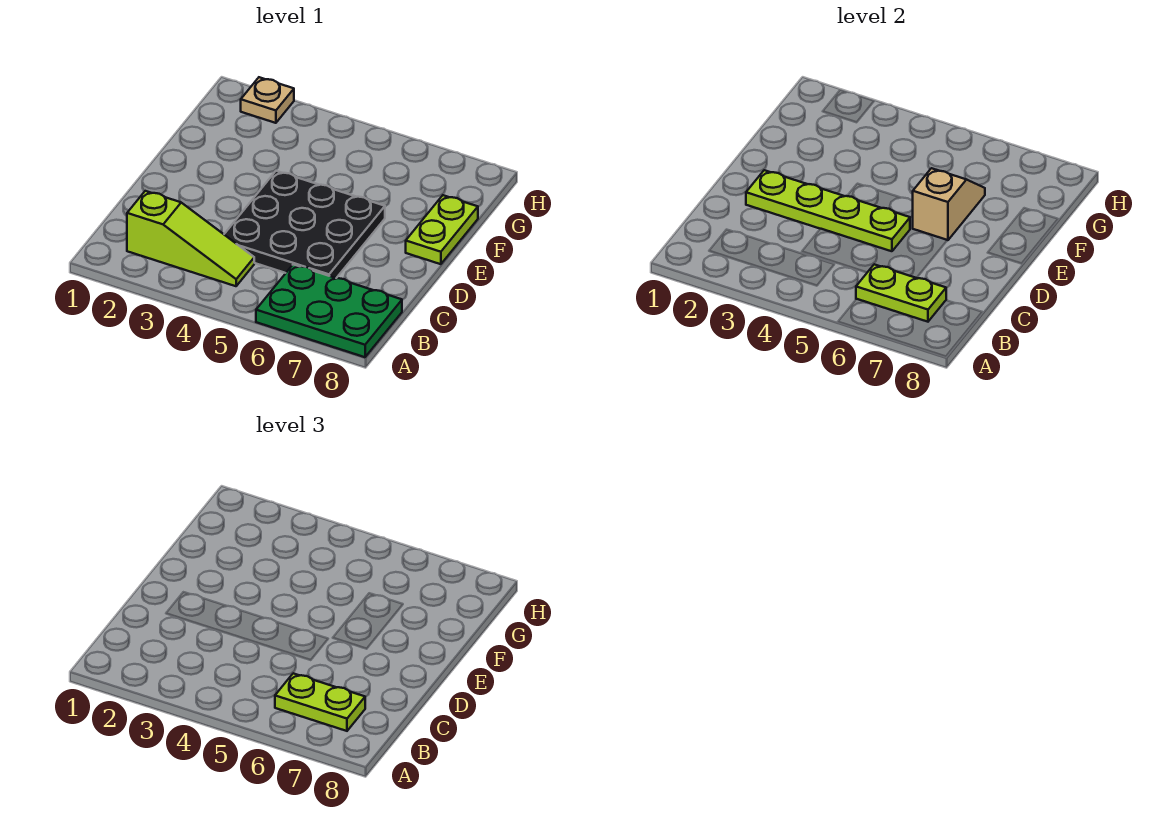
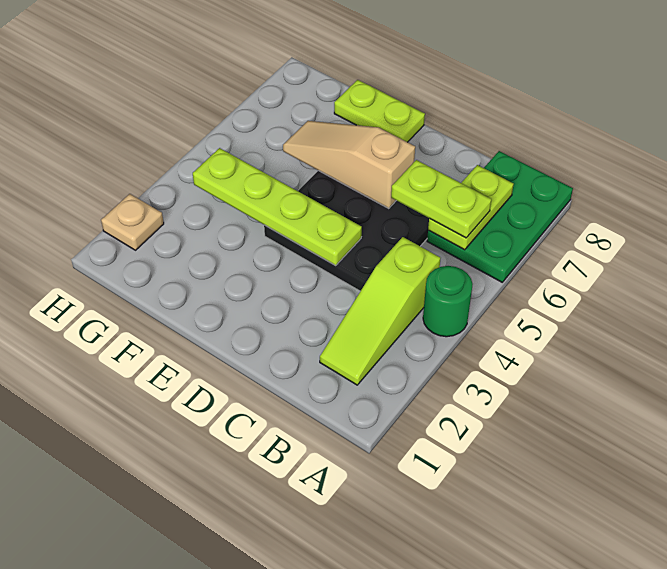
none -> green round brick A4 level 1
lime slope B2:B4 level 1 top 2 -> lime slope B2:B4 level 1 top 4
lime plate B6:B7 level 3 -> lime plate B6:C6 level 3
lime plate D2:D5 level 2 -> lime plate D4:G4 level 2
tan slope E6:F6 level 2 top E -> tan slope D6:F6 level 2 top D

